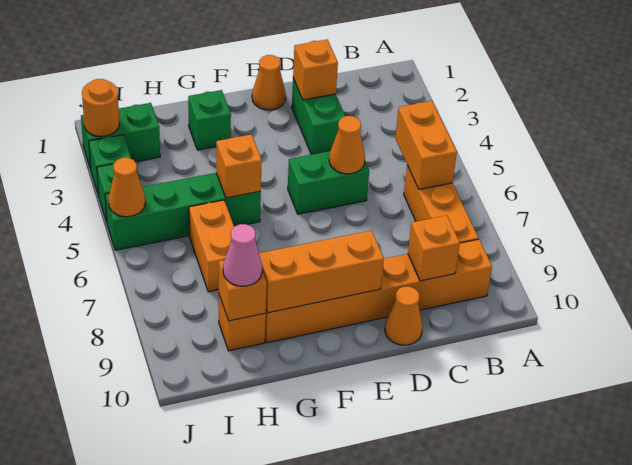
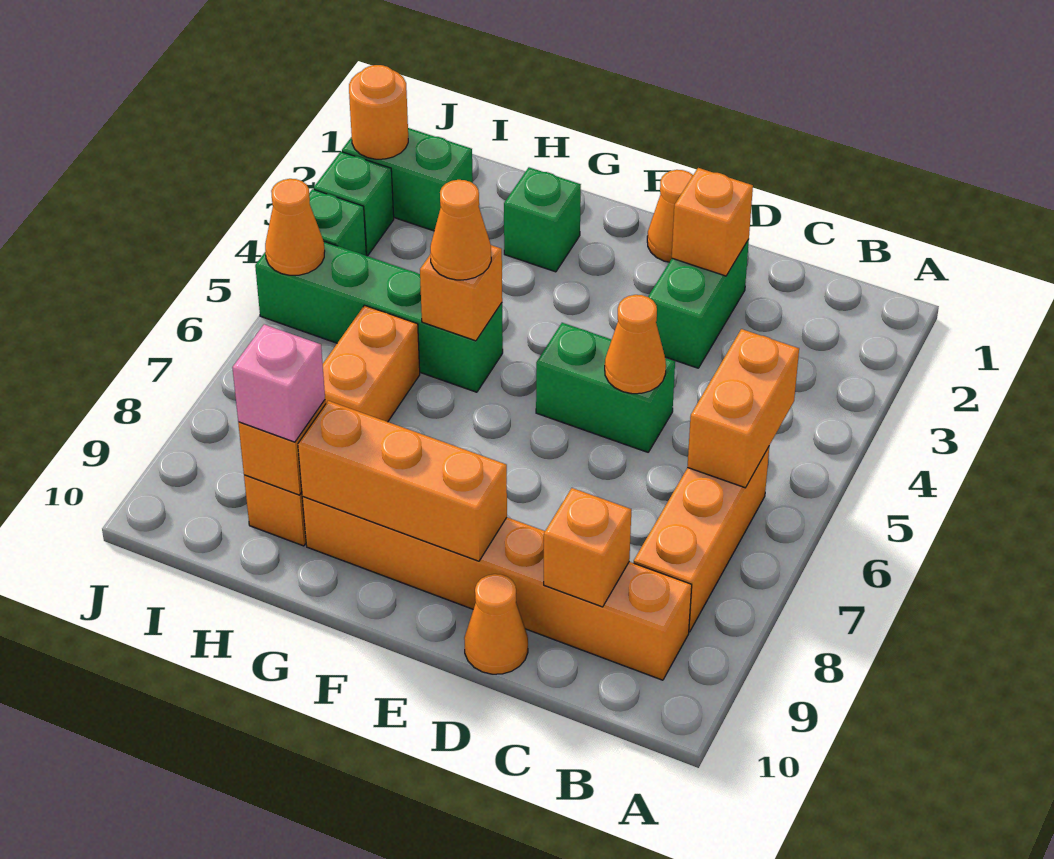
none -> orange cone G5 level 3
pink cone H9 level 3 -> pink brick H9 level 3

